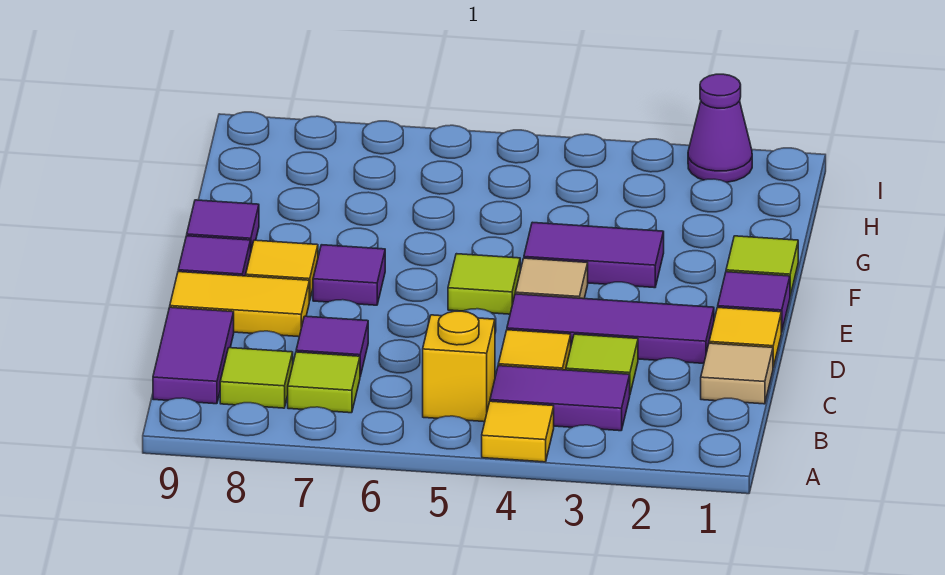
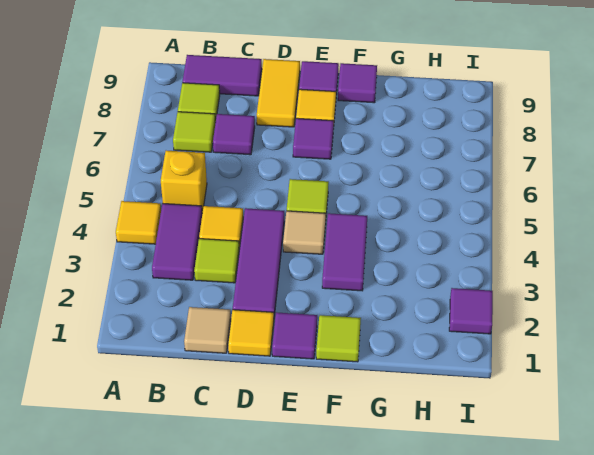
purple cone I2 level 1 -> purple tile I2 level 1

